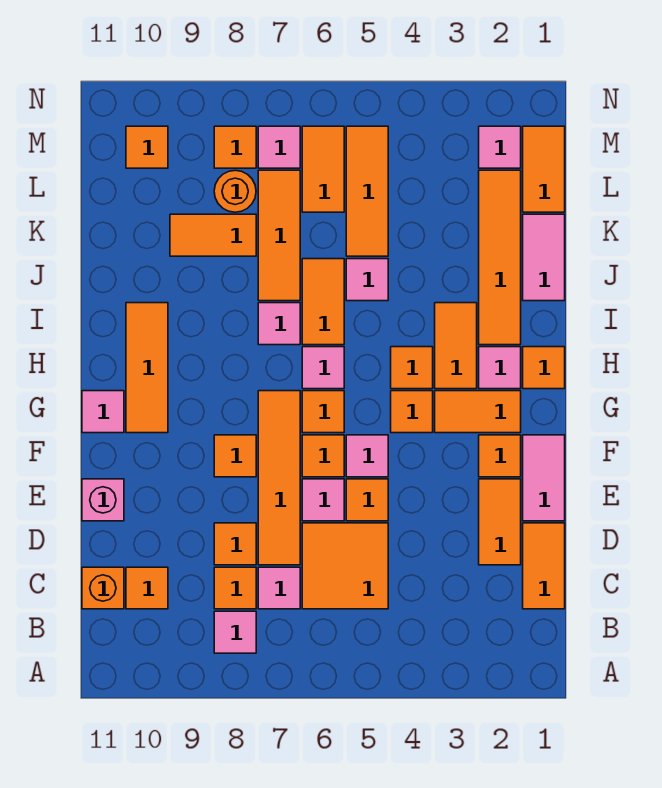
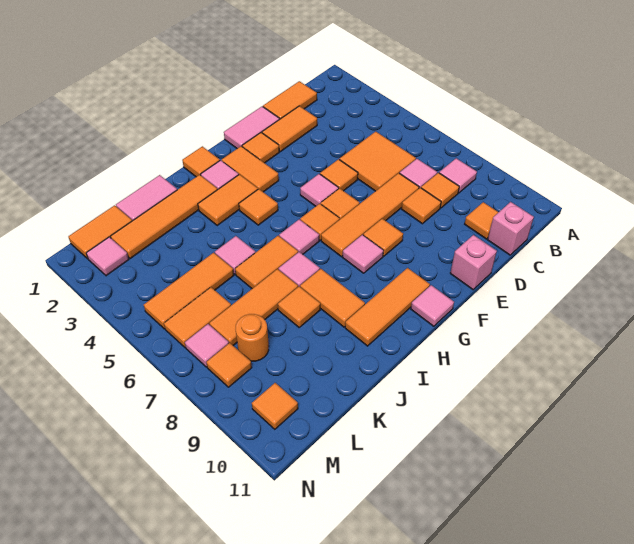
orange brick C11 level 1 -> pink brick C11 level 1
pink tile E6 level 1 -> pink tile G8 level 1
orange tile G4 level 1 -> orange tile J8 level 1
orange tile K8:K9 level 1 -> orange tile I8:I9 level 1

